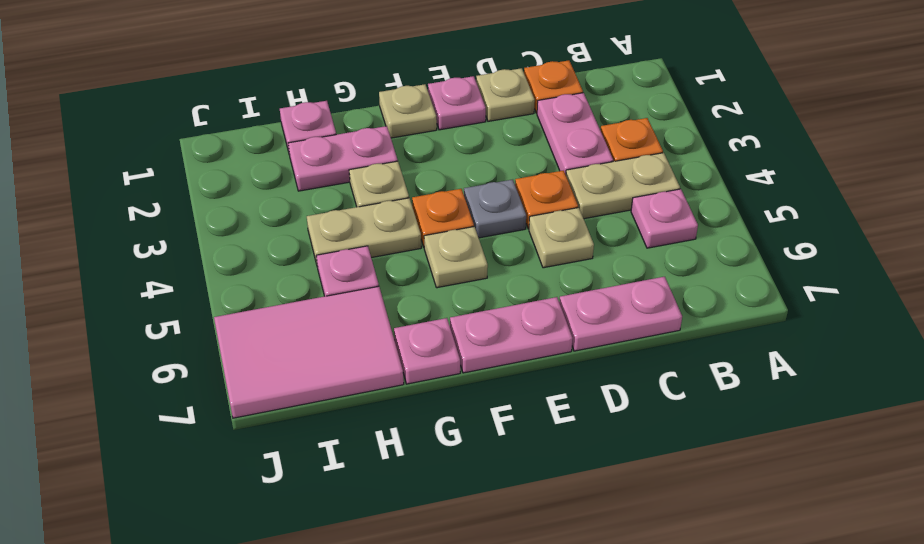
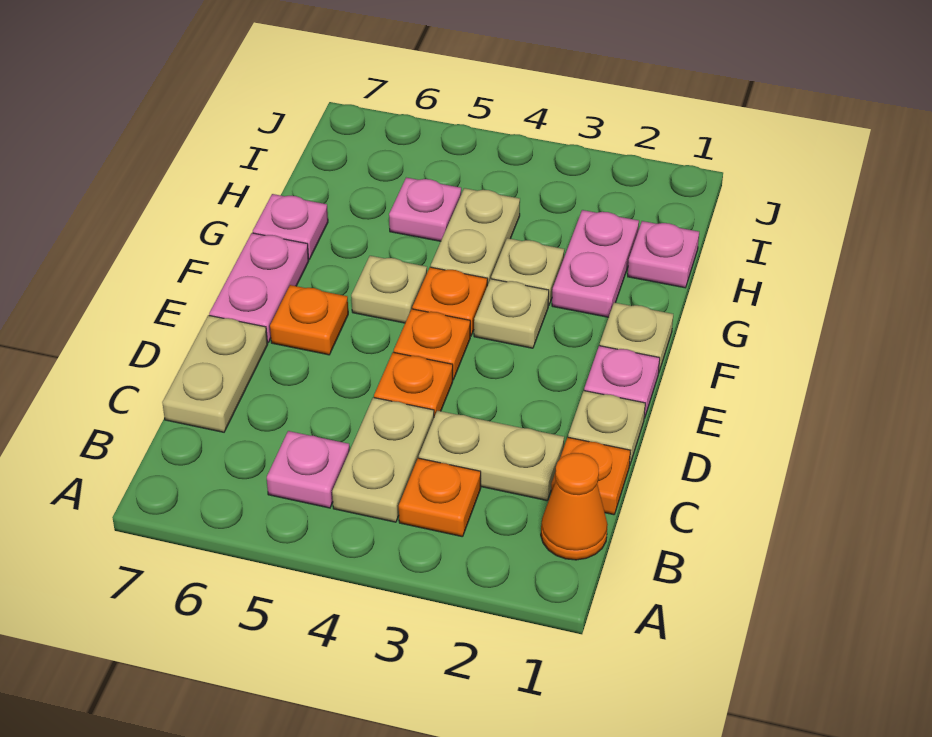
none -> orange cone B1 level 1
pink plate C2:C3 level 1 -> tan plate C2:C3 level 1
pink plate C7:D7 level 1 -> tan plate C7:D7 level 1
tan plate D5 level 1 -> tan plate F3 level 1
grey plate E4 level 1 -> orange plate E4 level 1
none -> orange plate E6 level 1
pink tile H6:J7 level 1 -> none

